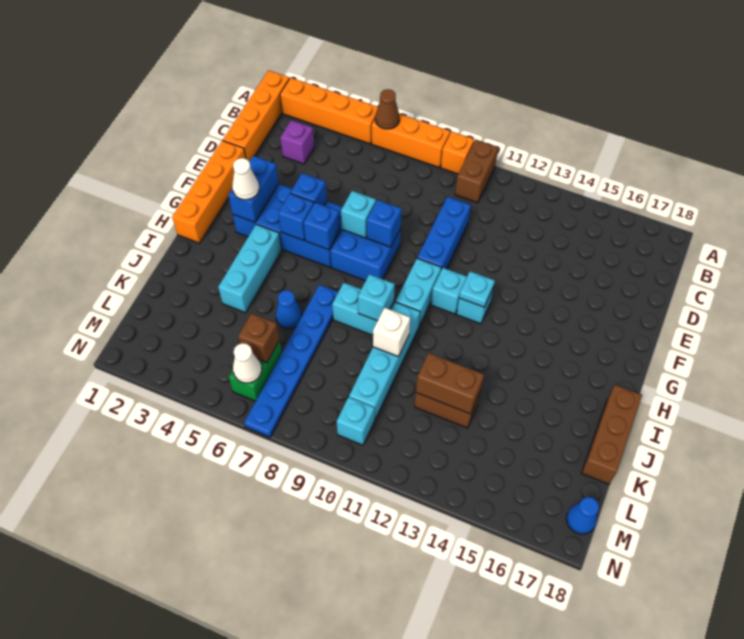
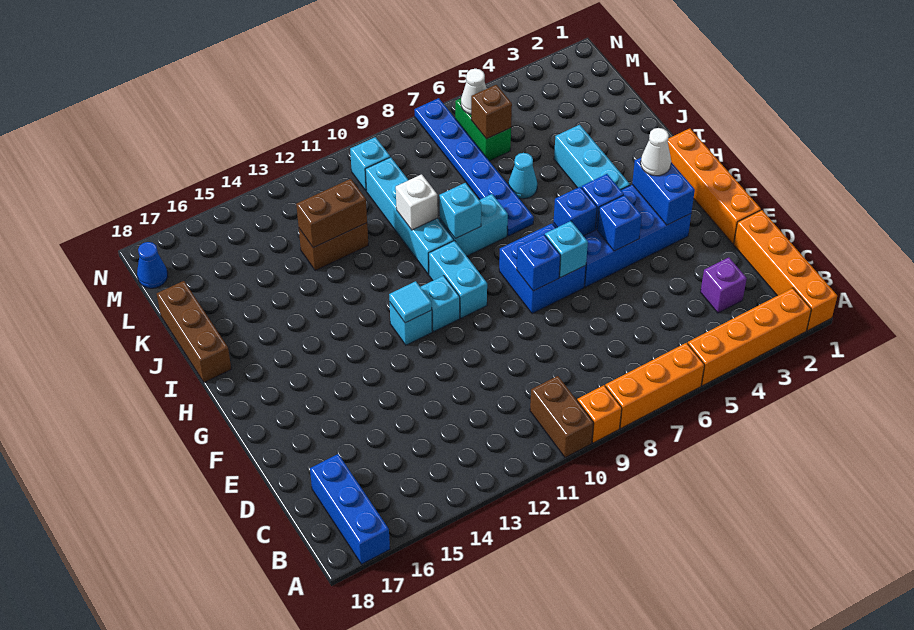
brown cone A6 level 2 -> none
blue brick D10:F10 level 1 -> blue brick A17:C17 level 1
cyan plate G12 level 2 -> cyan tile G12 level 2
blue cone J6 level 1 -> cyan cone J6 level 1

